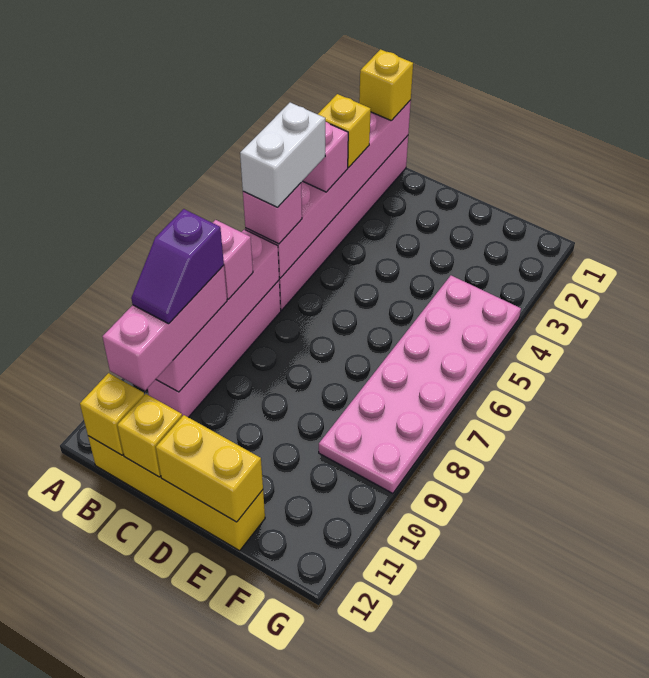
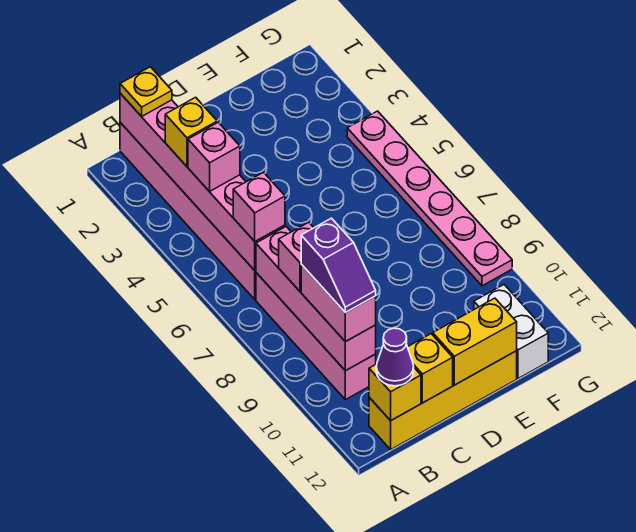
yellow brick B1 level 3 -> yellow plate B1 level 3
white brick B5:B6 level 4 -> white brick F11:F12 level 1
pink brick B9:B11 level 3 -> pink brick B9:B10 level 3
none -> purple cone B12 level 3
pink plate F4:G9 level 1 -> pink plate G4:G9 level 1

